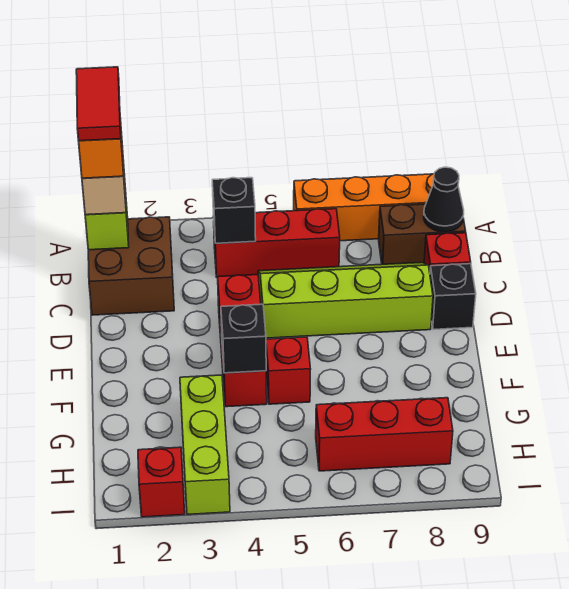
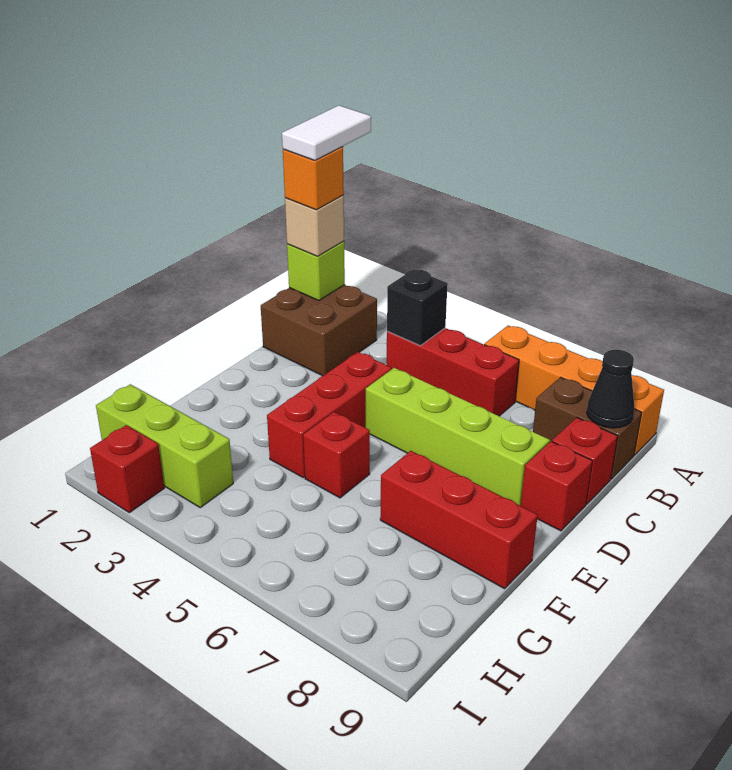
red tile A1:B1 level 5 -> white tile A1:B1 level 5
black brick D9 level 1 -> red brick D9 level 1
black brick F4 level 2 -> none
lime brick G3:I3 level 1 -> lime brick H1:H3 level 1
red brick H6:H8 level 1 -> red brick F7:F9 level 1

